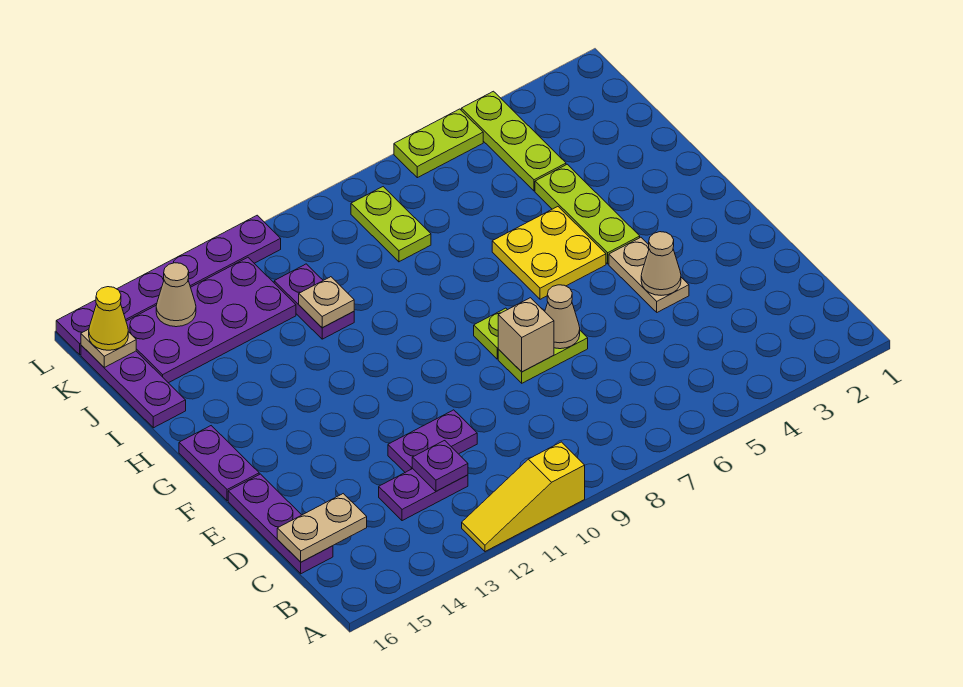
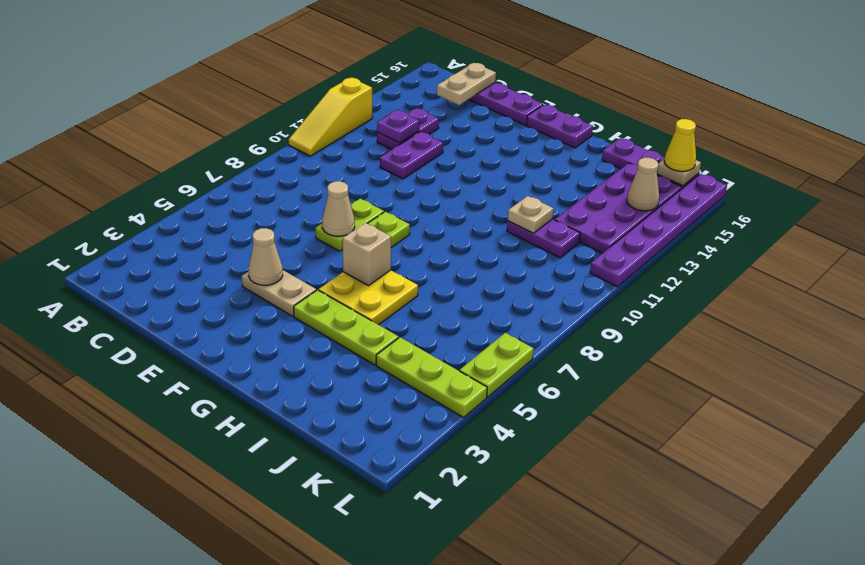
yellow slope A10:A12 level 1 top 10 -> yellow slope A10:A12 level 1 top 12
tan brick E8 level 2 -> tan brick G6 level 2
lime plate J8:K8 level 1 -> none

